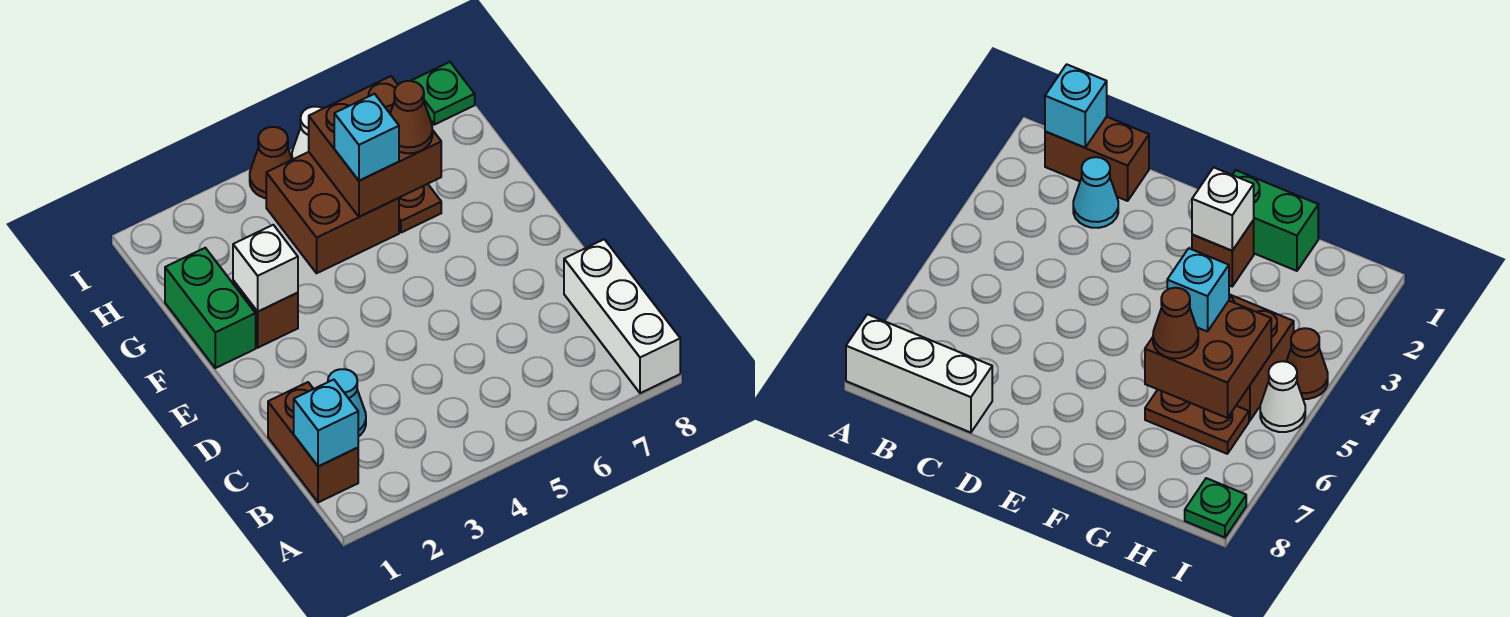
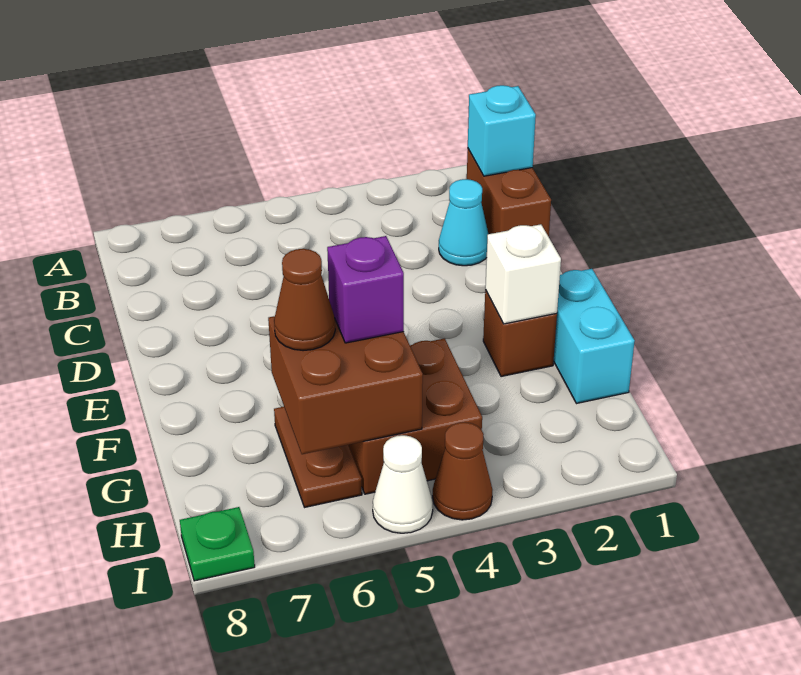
white brick A8:C8 level 1 -> none
green brick F1:G1 level 1 -> cyan brick F1:G1 level 1
cyan brick G5 level 3 -> purple brick G5 level 3

